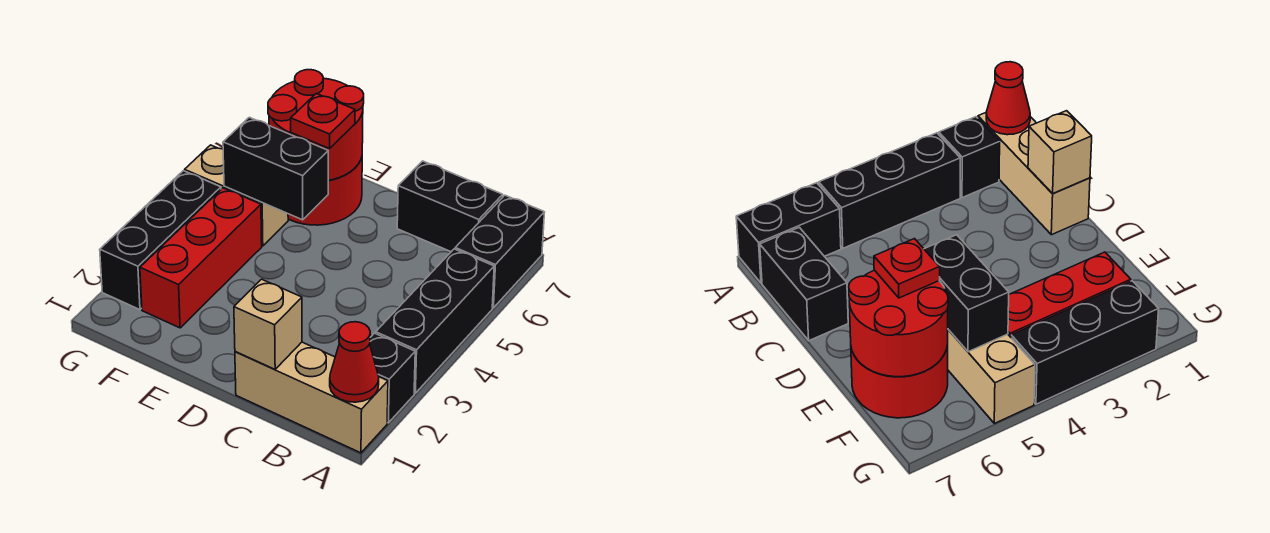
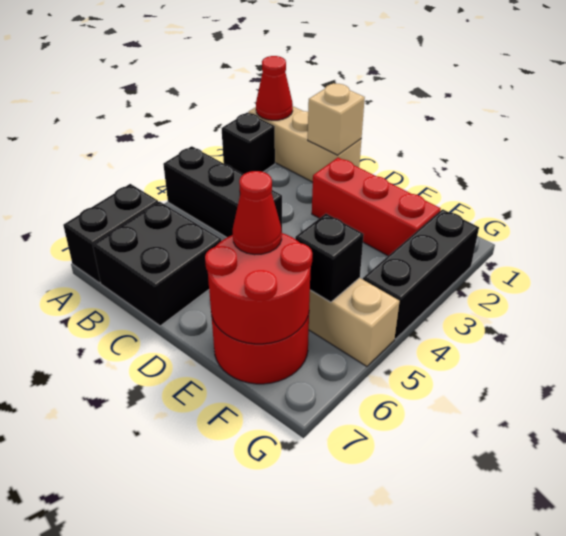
black brick A3:A5 level 1 -> black brick A4:C4 level 1
black brick B7:C7 level 1 -> black brick B6:C7 level 1
black brick E5:F5 level 2 -> black brick F5 level 2
red plate E6 level 3 -> red cone E6 level 3
red brick F2:F4 level 1 -> red brick D2:F2 level 1

